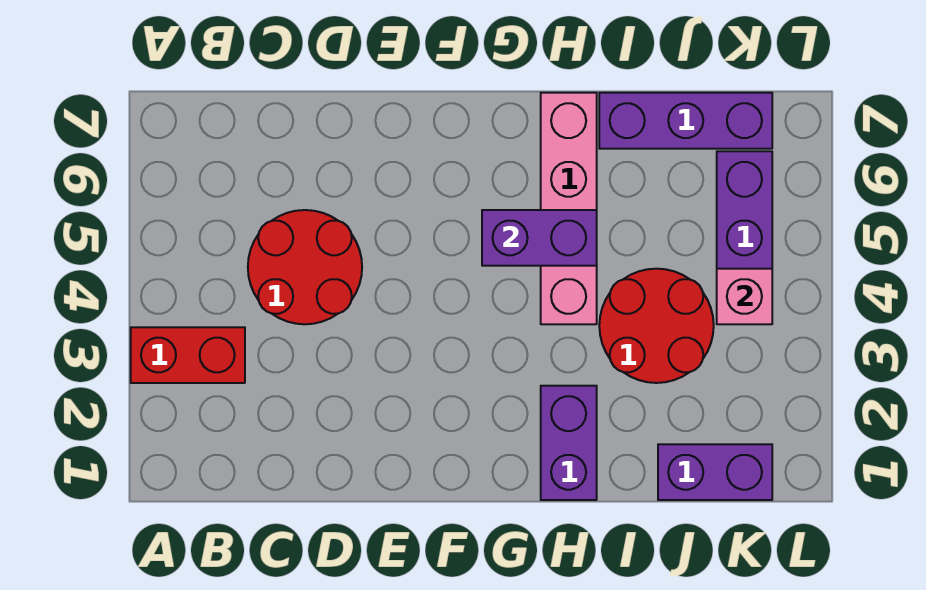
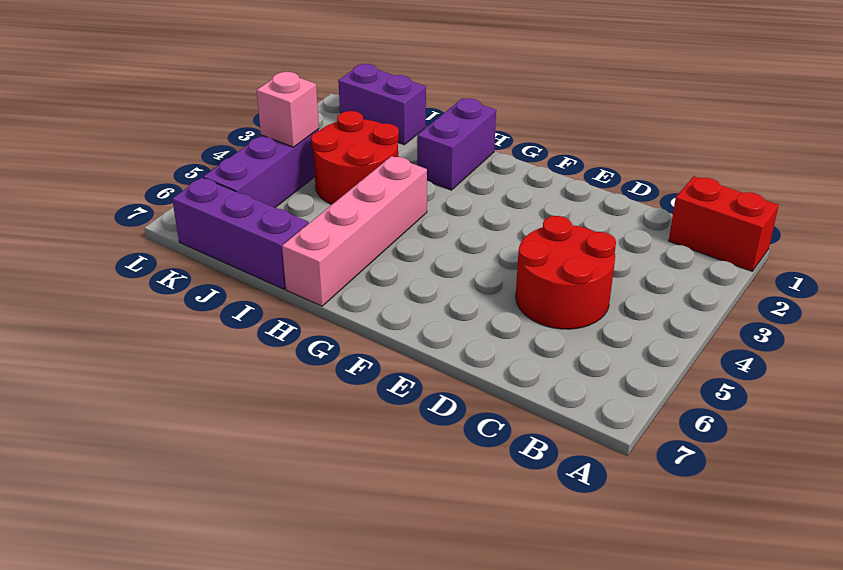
red brick A3:B3 level 1 -> red brick A1:B1 level 1
purple brick G5:H5 level 2 -> none

